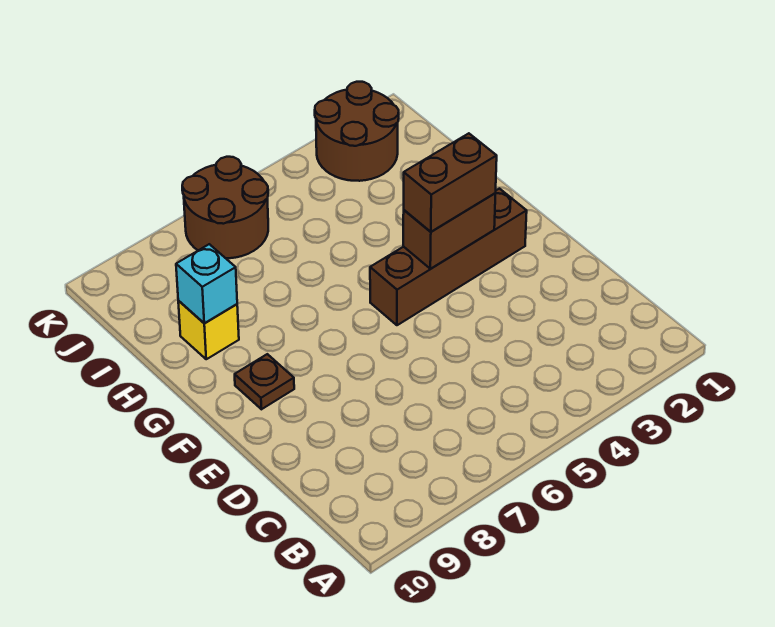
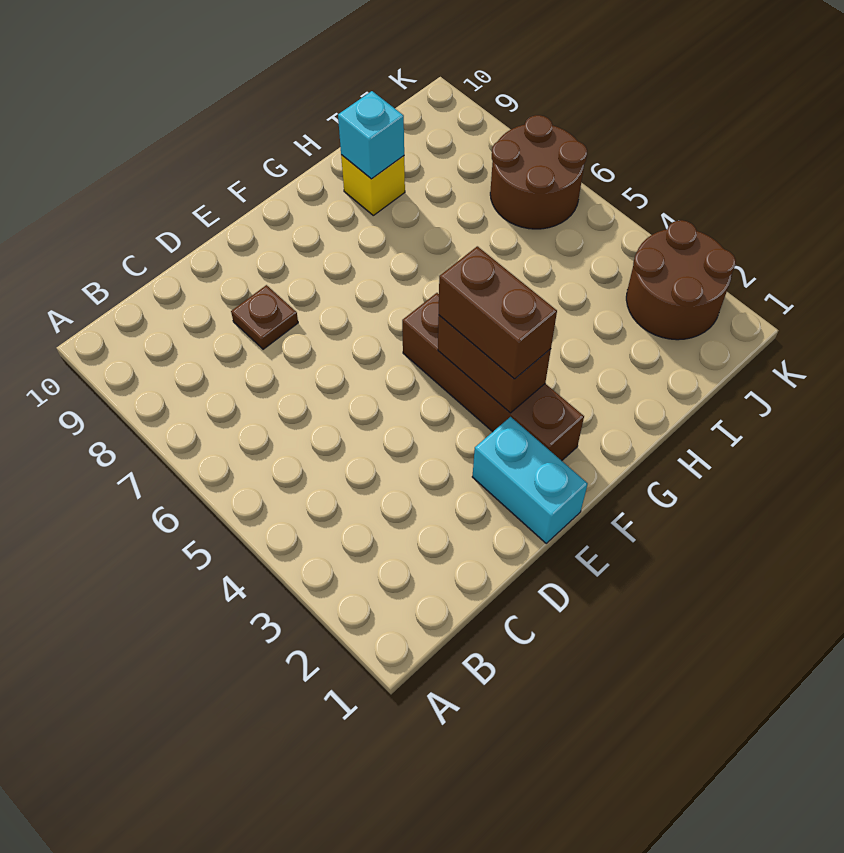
none -> cyan brick E1:E2 level 1
brown plate F9 level 1 -> brown plate D8 level 1

